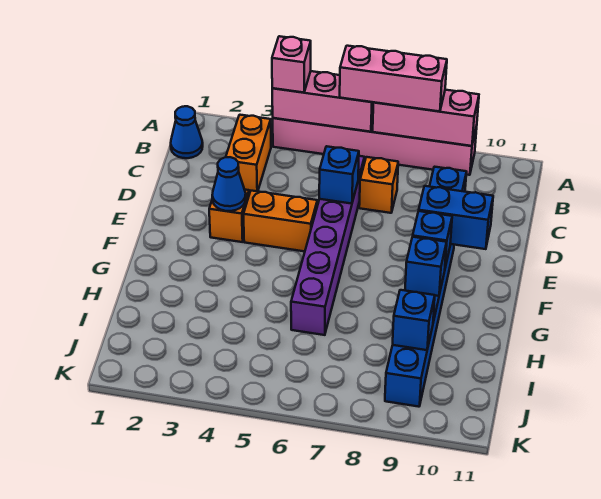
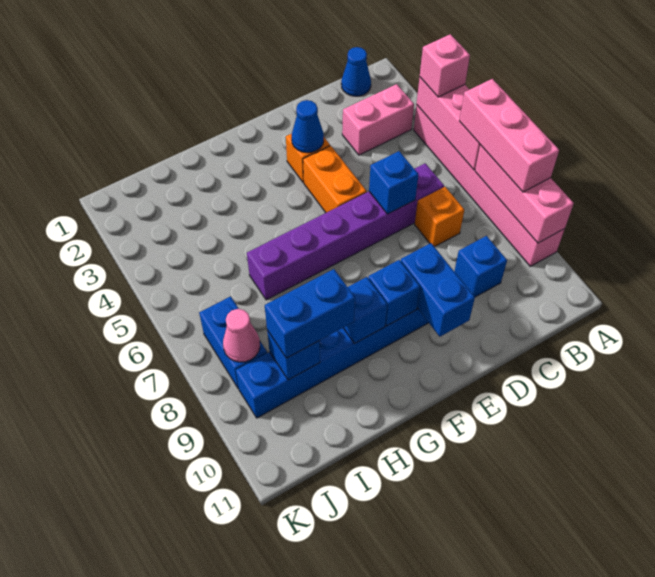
orange brick B3:C3 level 1 -> pink brick B3:C3 level 1
none -> blue brick H9:I9 level 3
none -> blue brick J7:J8 level 1
none -> pink cone J8 level 2

